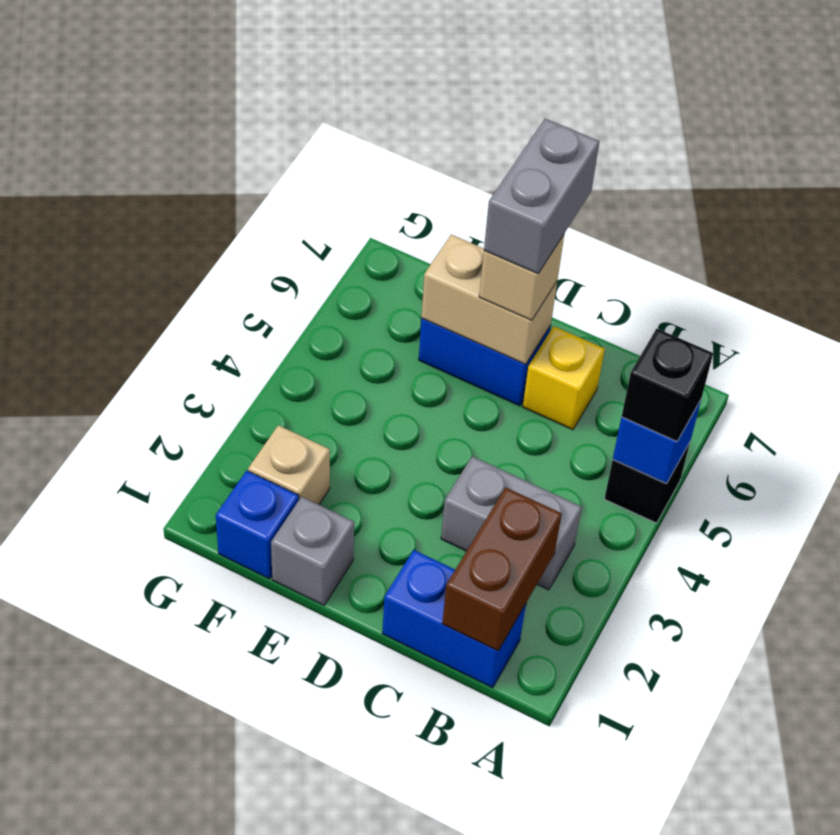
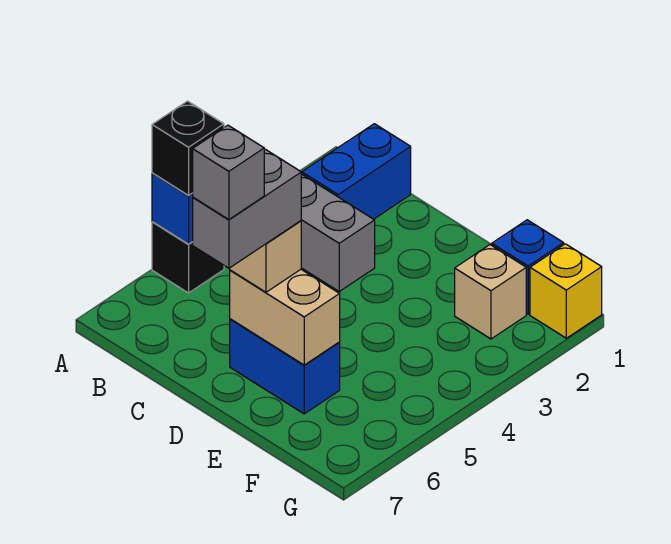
blue brick B1:C1 level 1 -> blue brick B1:B2 level 1
brown brick B1:B2 level 2 -> none
yellow brick C6 level 1 -> yellow brick G1 level 1
grey brick E1 level 1 -> grey brick D7 level 5

